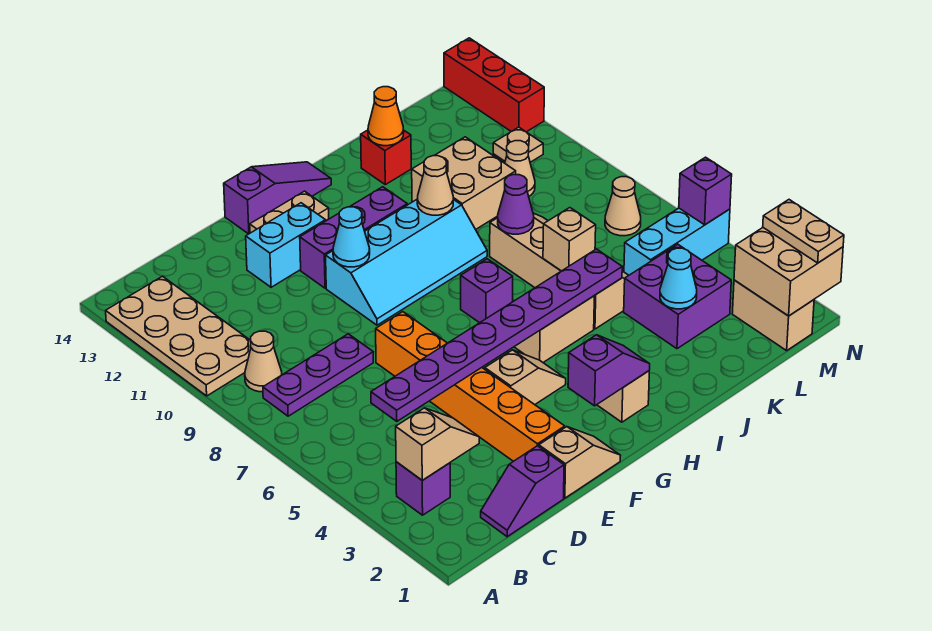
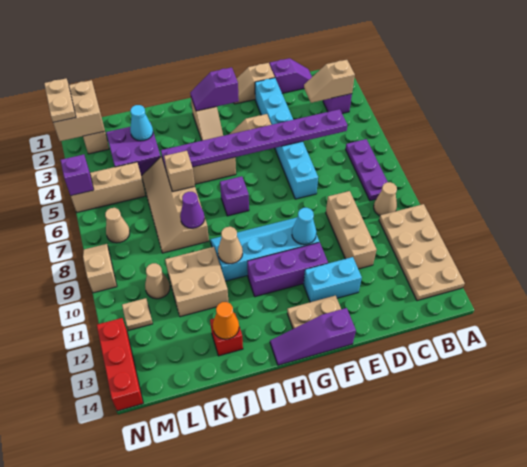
purple plate B8:D8 level 1 -> purple plate B6:B8 level 1
none -> tan brick D9:D11 level 1
orange brick E2:E7 level 1 -> cyan brick E2:E7 level 1
cyan brick L5:N5 level 1 -> tan brick L5:N5 level 1
none -> tan slope N8:N9 level 1 top 9

